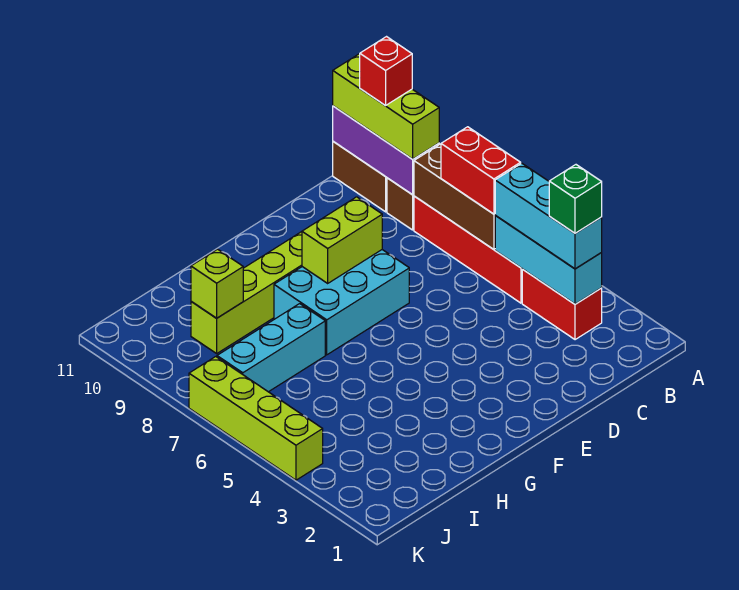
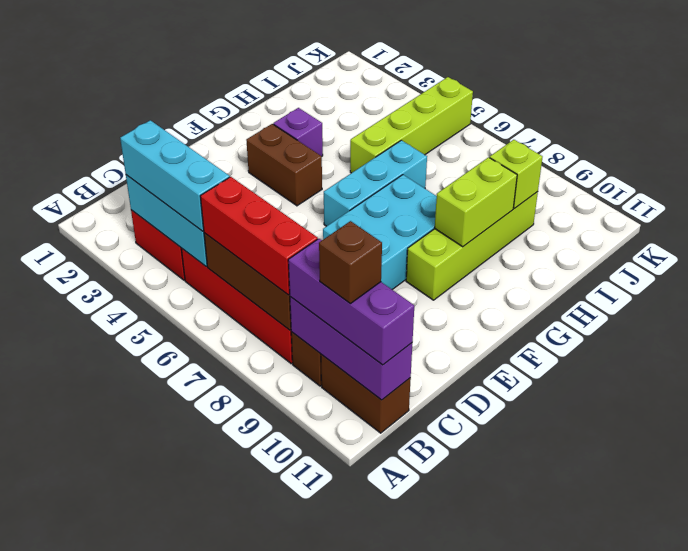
green brick B3 level 4 -> none
red brick B6:B7 level 3 -> red brick B6:B8 level 3
lime brick B9:B11 level 3 -> purple brick B9:B11 level 3
red brick B10 level 4 -> brown brick B10 level 4
lime brick E8:F8 level 2 -> lime brick G9:H9 level 2
none -> brown brick F3:F4 level 1
none -> purple brick G3 level 1
cyan brick H7:J7 level 1 -> cyan brick F6:H6 level 1
lime brick K4:K7 level 1 -> lime brick H5:K5 level 1

